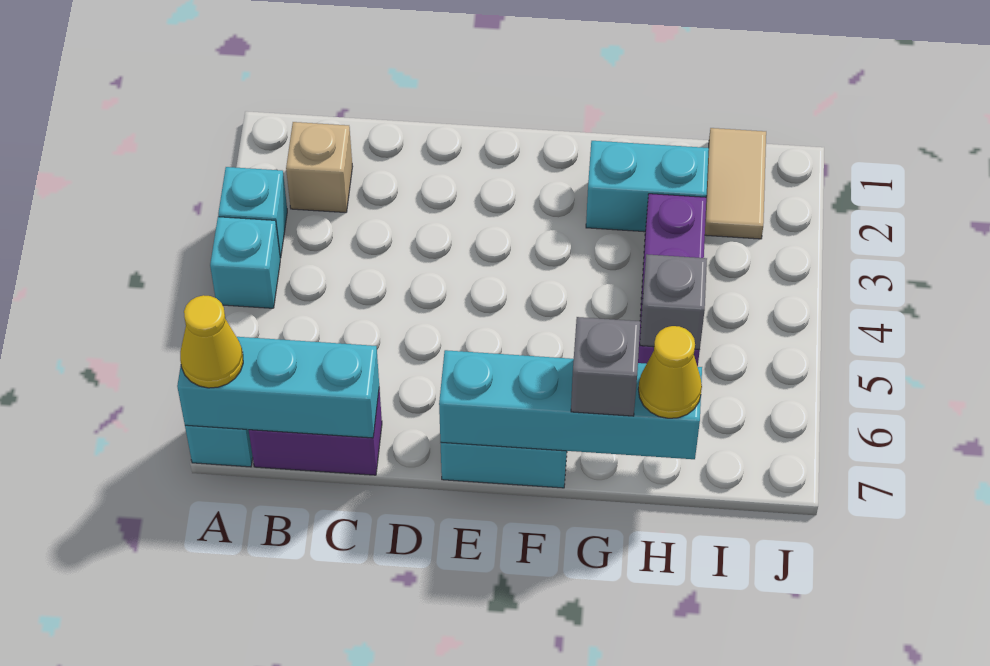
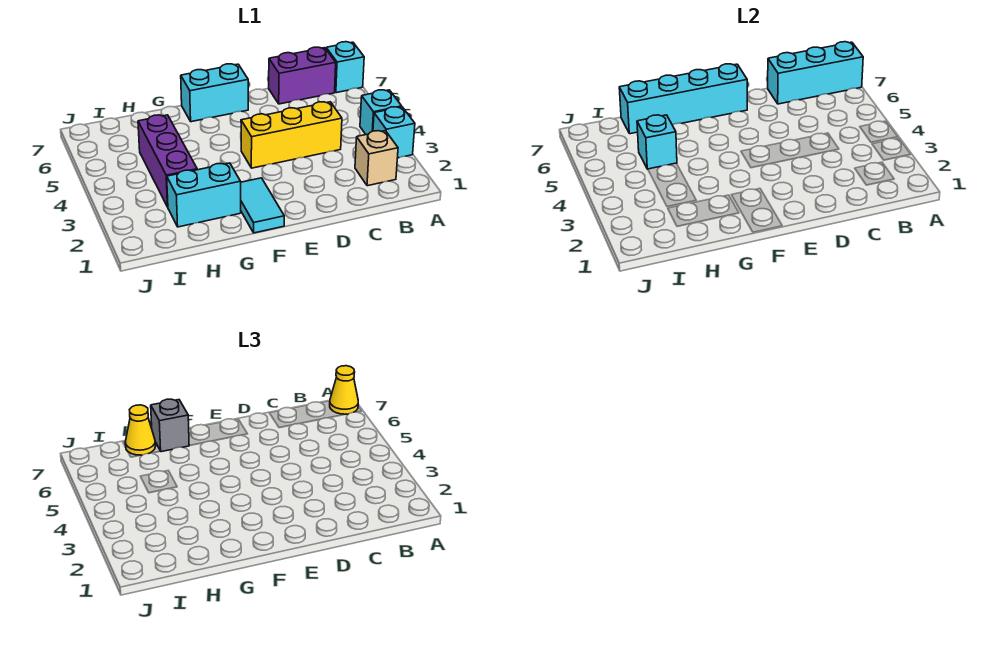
none -> yellow brick C4:E4 level 1
none -> cyan tile F1:F2 level 1
grey brick H5 level 2 -> cyan brick H5 level 2
tan tile I1:I2 level 1 -> none

